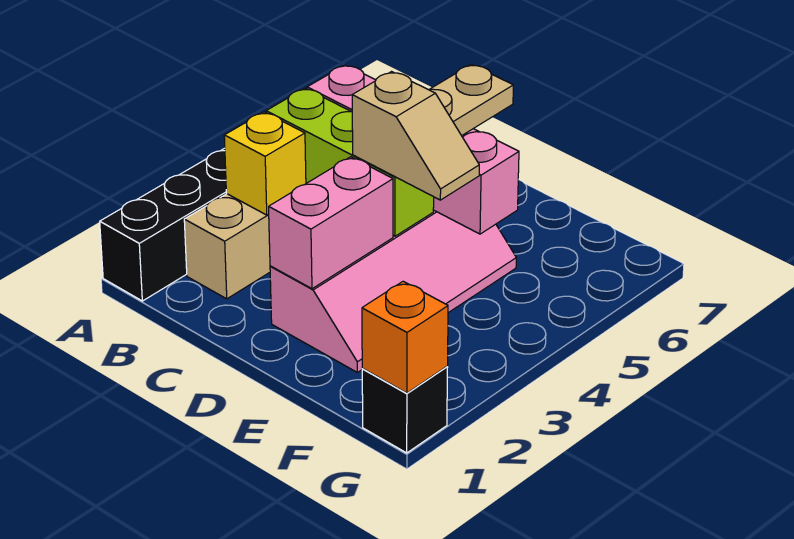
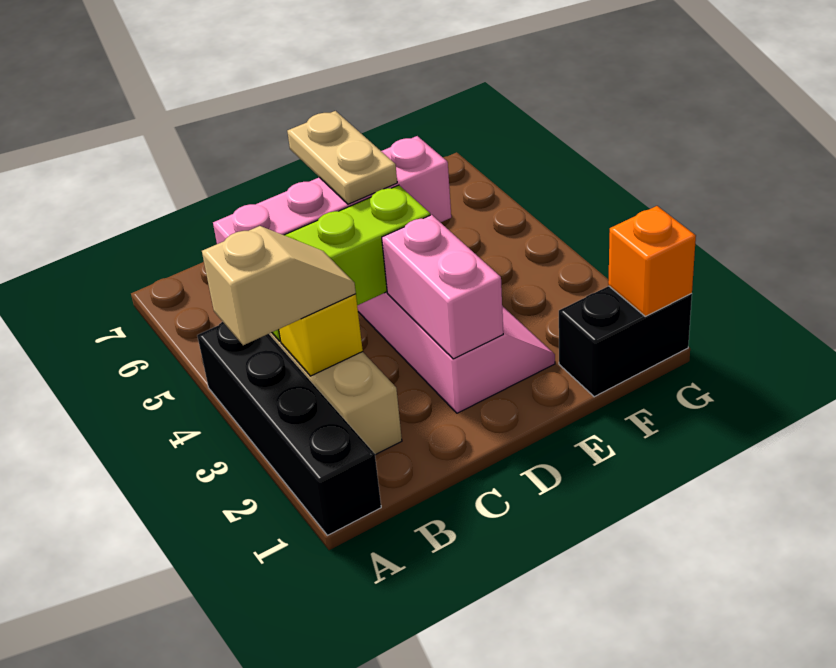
tan slope D4:E4 level 3 top D -> tan slope A3:B3 level 3 top A
black brick G1 level 1 -> black brick F1:G1 level 1

